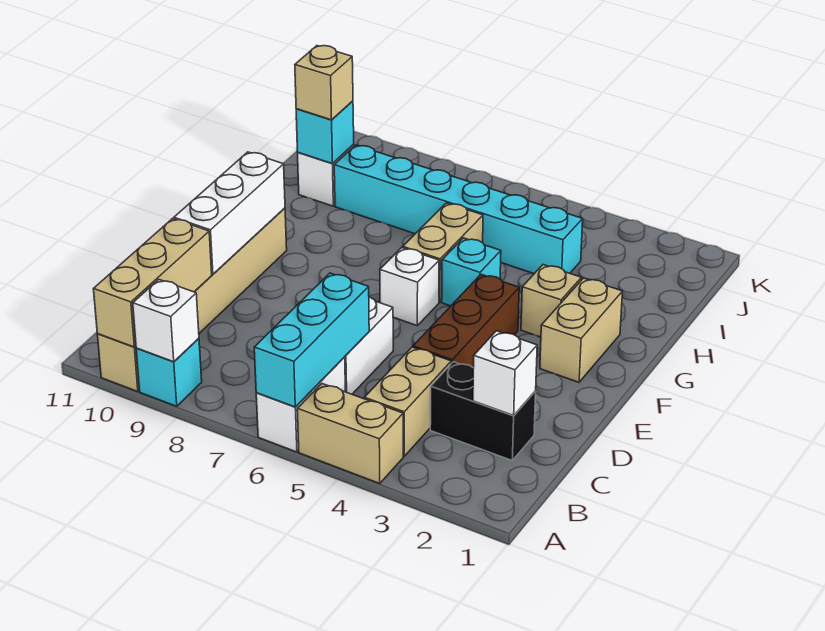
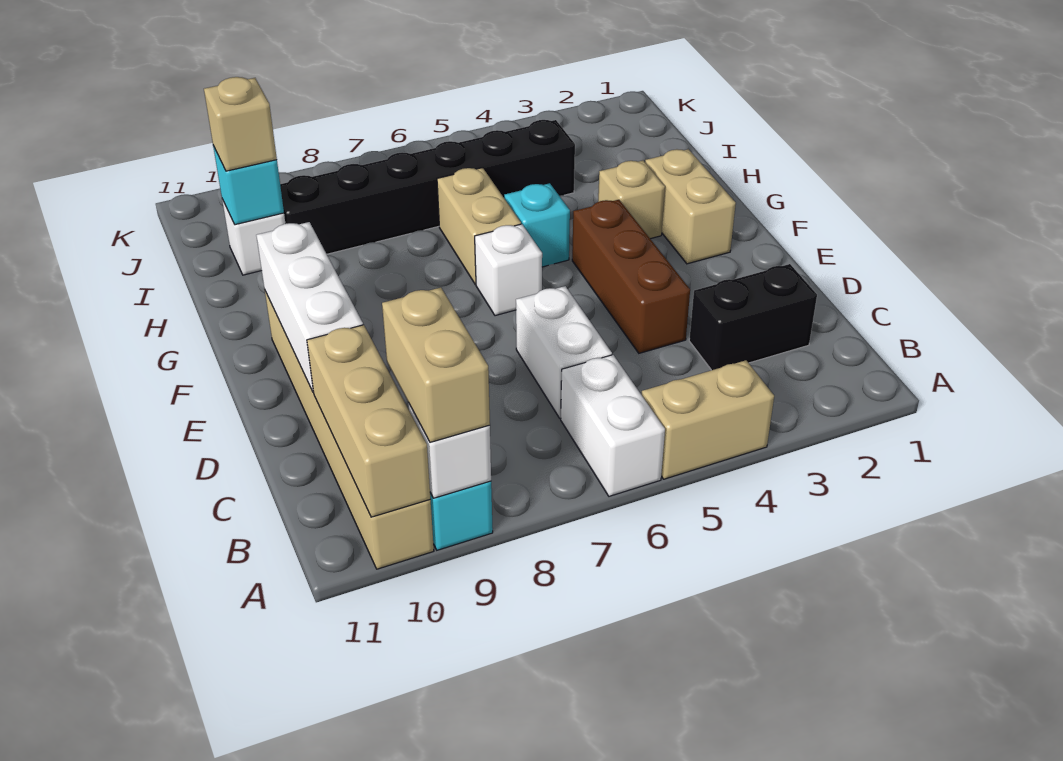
cyan brick A6:C6 level 2 -> none
tan brick B4:C4 level 1 -> tan brick A9:B9 level 3
white brick C2 level 2 -> none
cyan brick I4:I9 level 1 -> black brick I4:I9 level 1

